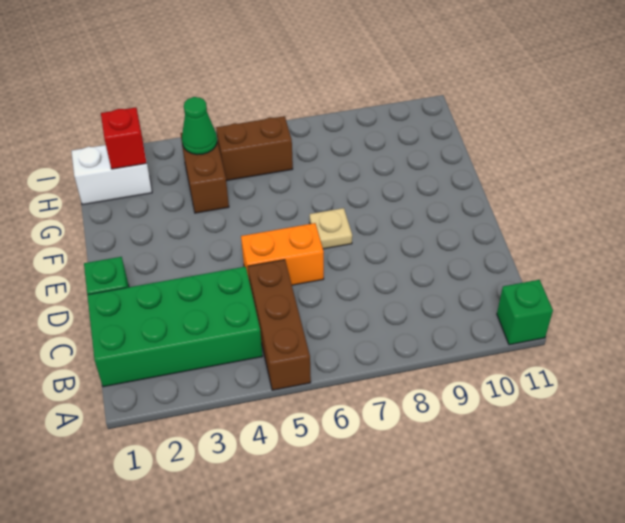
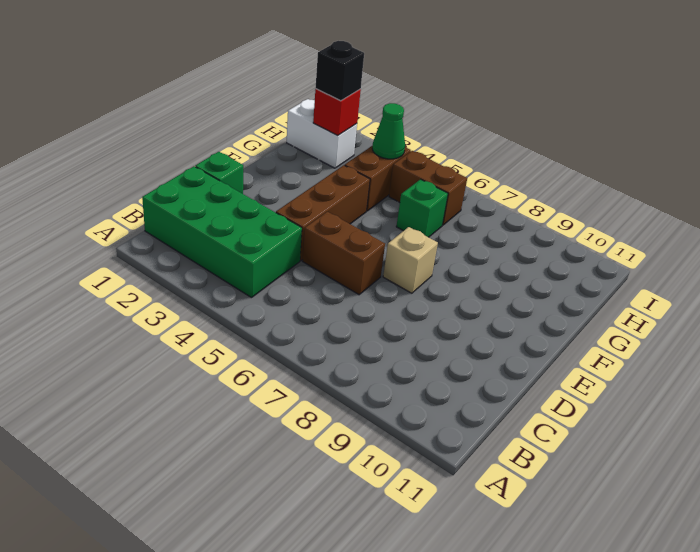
brown brick A5:C5 level 1 -> brown brick D4:F4 level 1
green brick A11 level 1 -> green brick G6 level 1
orange brick D5:D6 level 1 -> brown brick D5:D6 level 1
tan plate E7 level 1 -> tan brick E7 level 1
none -> black brick H2 level 3

